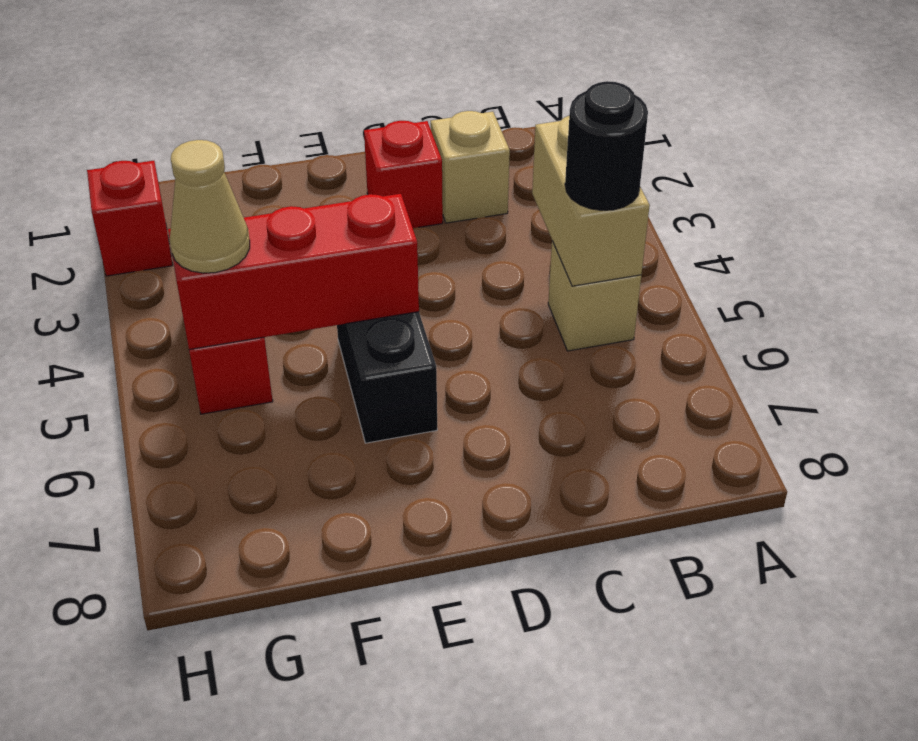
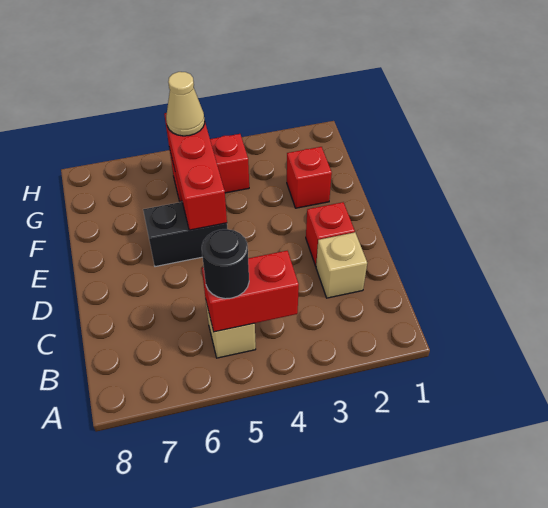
tan brick B4:B5 level 2 -> red brick B4:B5 level 2
red brick H2 level 1 -> red brick F2 level 1

